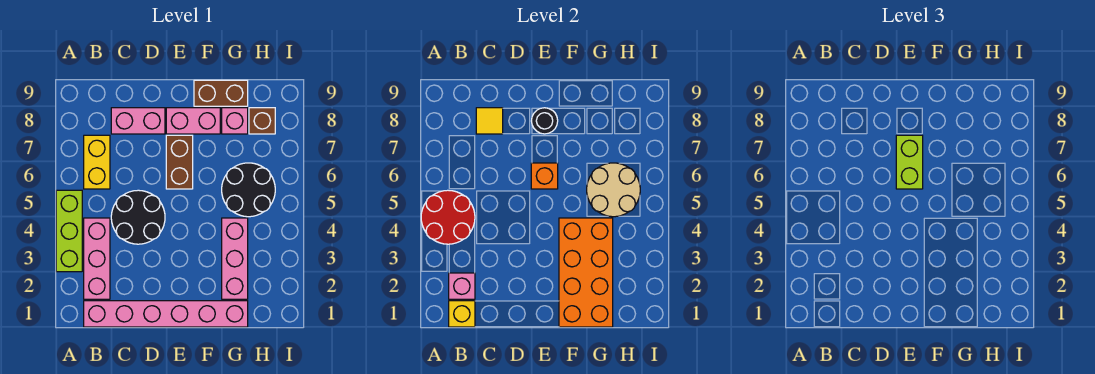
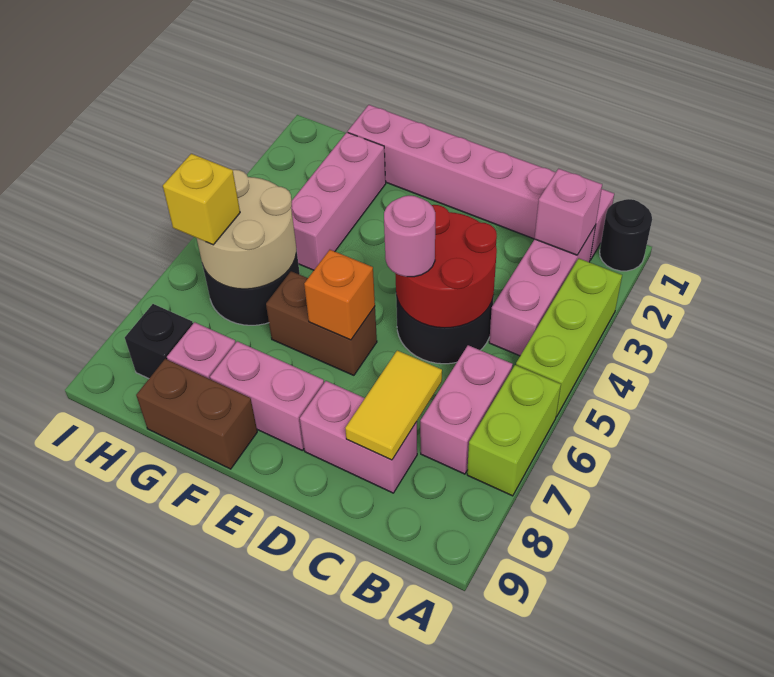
red round brick A4:B5 level 2 -> red round brick C4:D5 level 2
yellow brick B1 level 2 -> yellow brick H6 level 3
yellow brick B6:B7 level 1 -> pink brick B6:B7 level 1
yellow tile C8 level 2 -> yellow tile C7:C8 level 2
none -> pink round brick D5 level 3
brown brick E6:E7 level 1 -> brown brick E6:F6 level 1
lime brick E6:E7 level 3 -> lime brick A6:A7 level 1
black round brick E8 level 2 -> black round brick A1 level 1
orange brick F1:G4 level 2 -> none
brown brick H8 level 1 -> black brick H8 level 1

